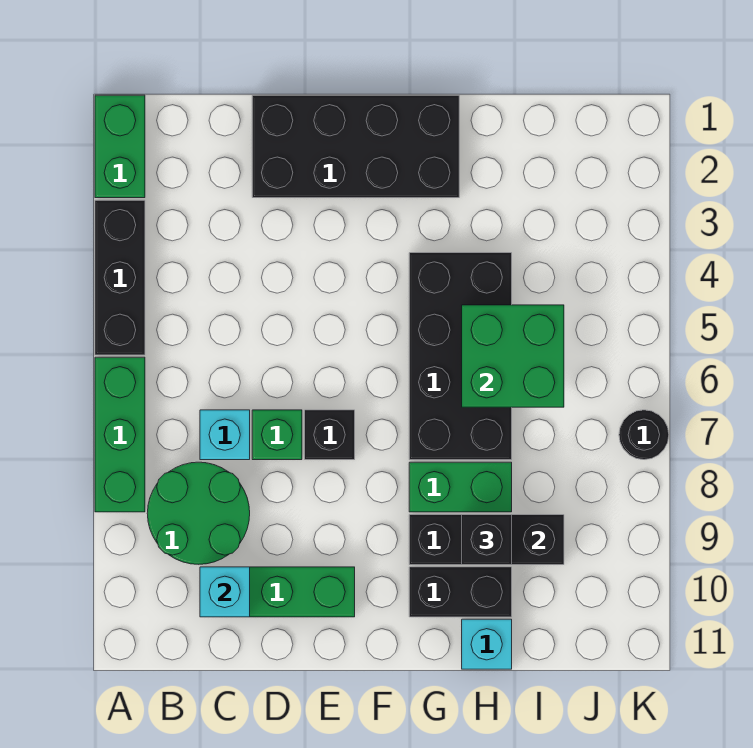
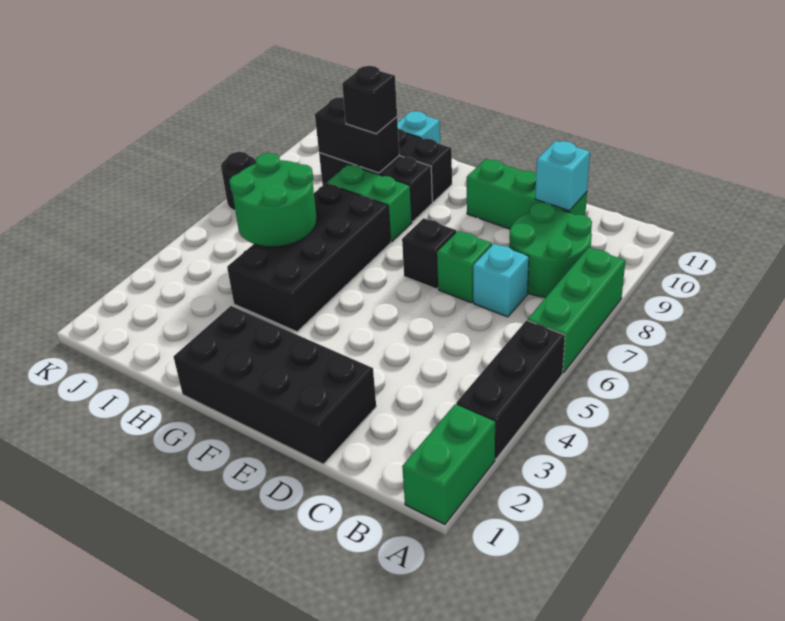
green brick H5:I6 level 2 -> green round brick H5:I6 level 2

